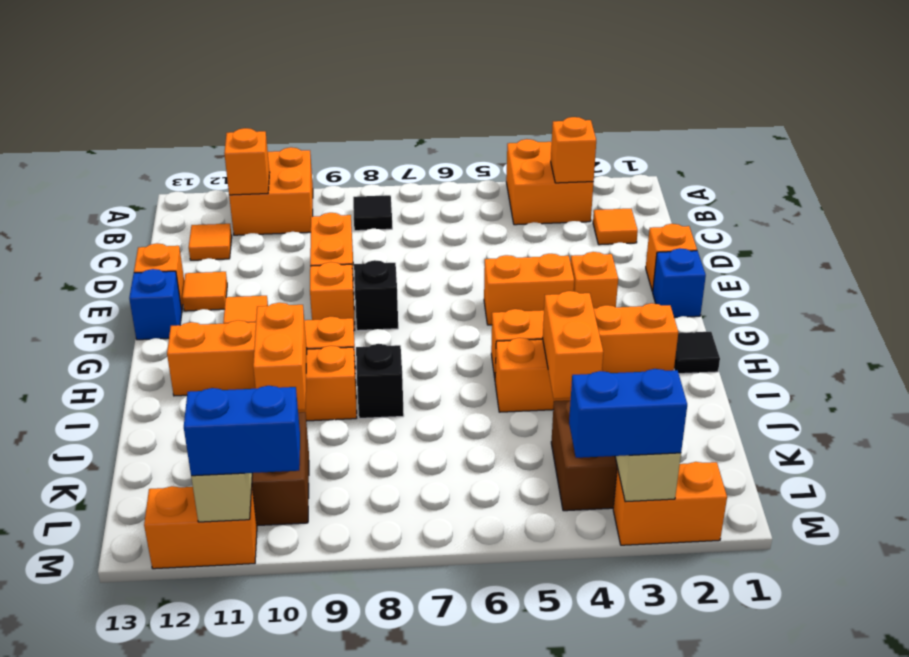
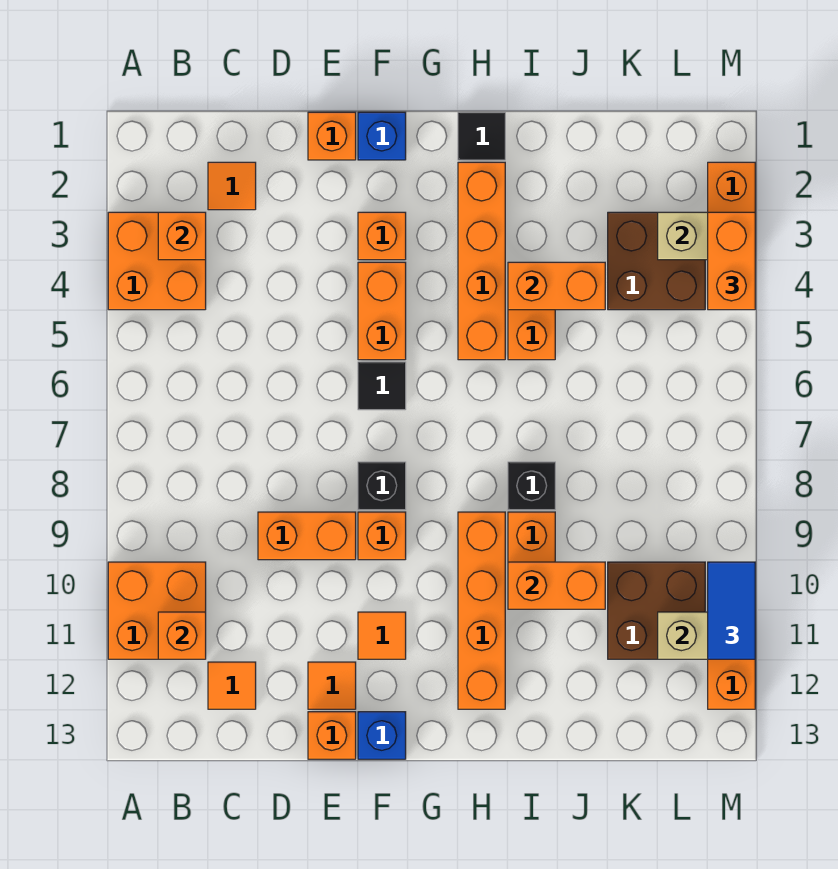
black tile B8 level 1 -> black tile F6 level 1
blue brick M3:M4 level 3 -> orange brick M3:M4 level 3
blue brick M10:M11 level 3 -> blue tile M10:M11 level 3

